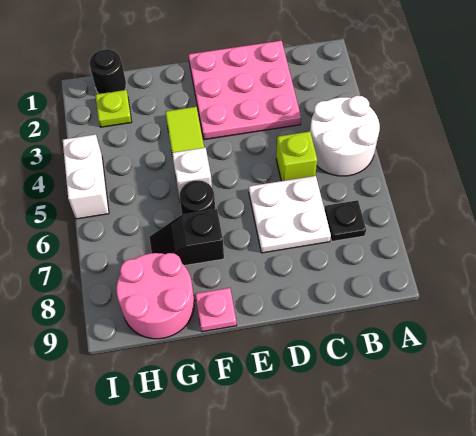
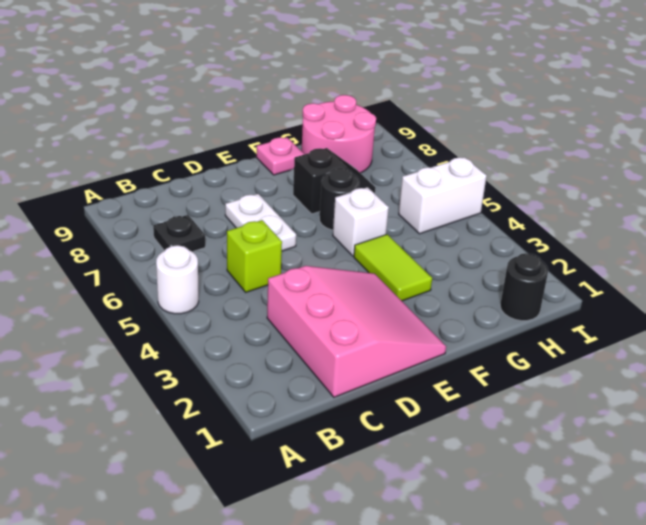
white round brick A4:B5 level 1 -> white round brick A5 level 1
pink plate C1:E3 level 1 -> pink slope C1:E3 level 1 top C
white plate C6:D7 level 1 -> white plate D6:D7 level 1
lime plate H2 level 1 -> none
white brick I4:I5 level 1 -> white brick H5:I5 level 1

